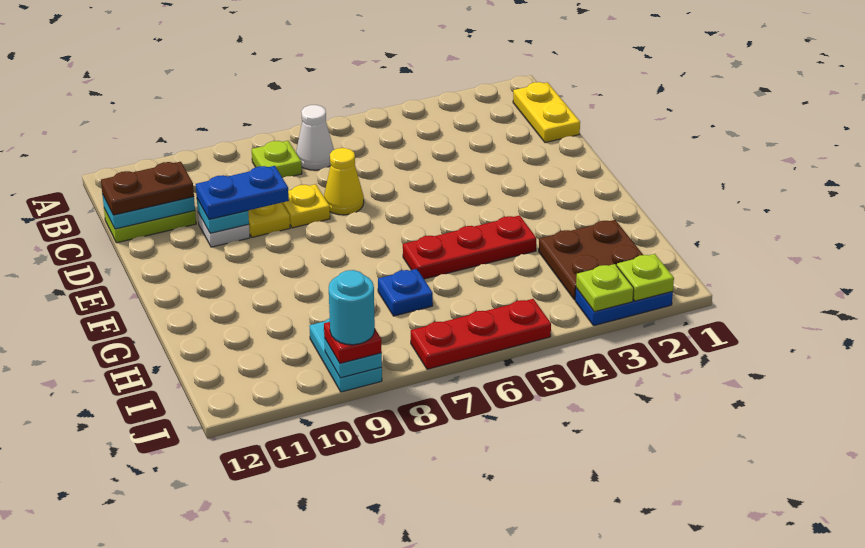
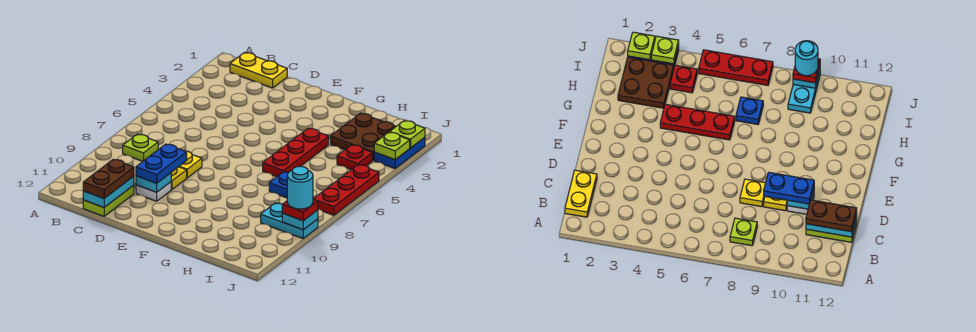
white cone B7 level 1 -> none
yellow cone D7 level 1 -> none
none -> red plate I4 level 1

